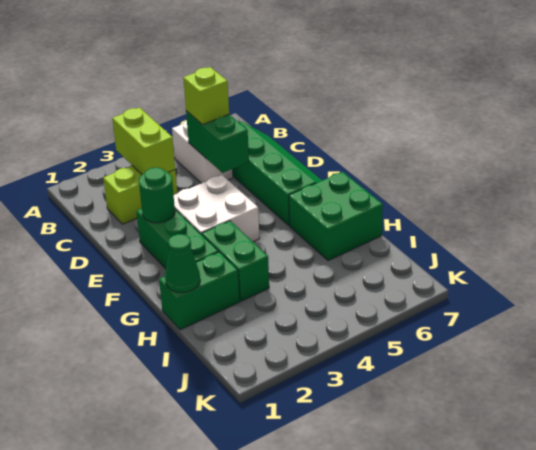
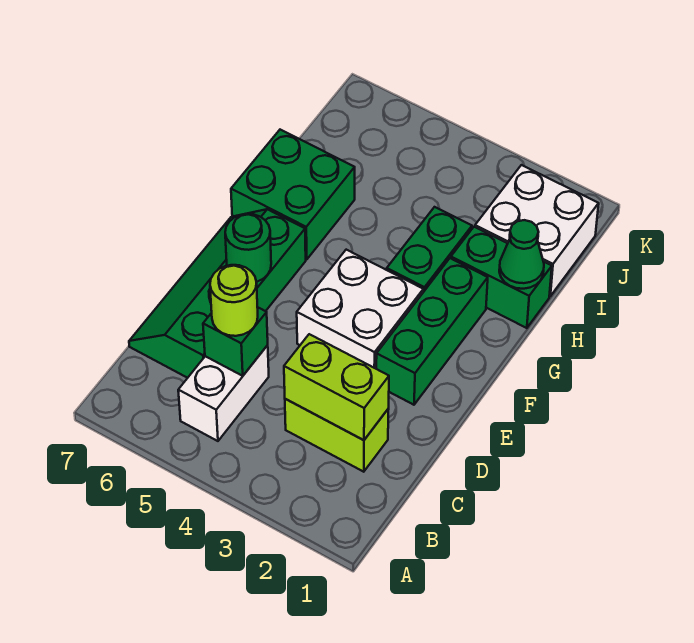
lime brick B3:C3 level 2 -> lime brick C2:C3 level 2
green brick C5:D5 level 2 -> green brick C5 level 2
lime brick C5 level 3 -> lime round brick C5 level 3
green round brick E2 level 2 -> green round brick E6 level 2
none -> white brick I1:J2 level 1

